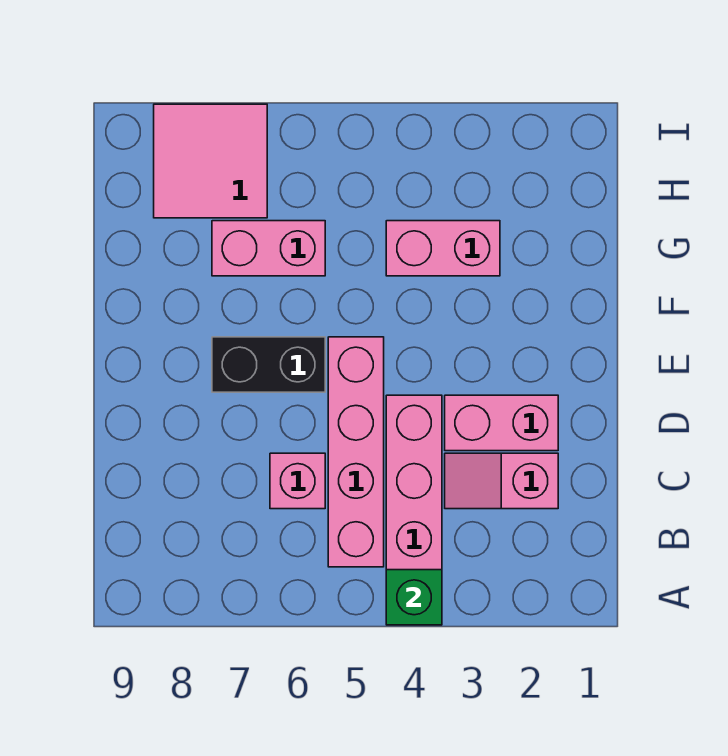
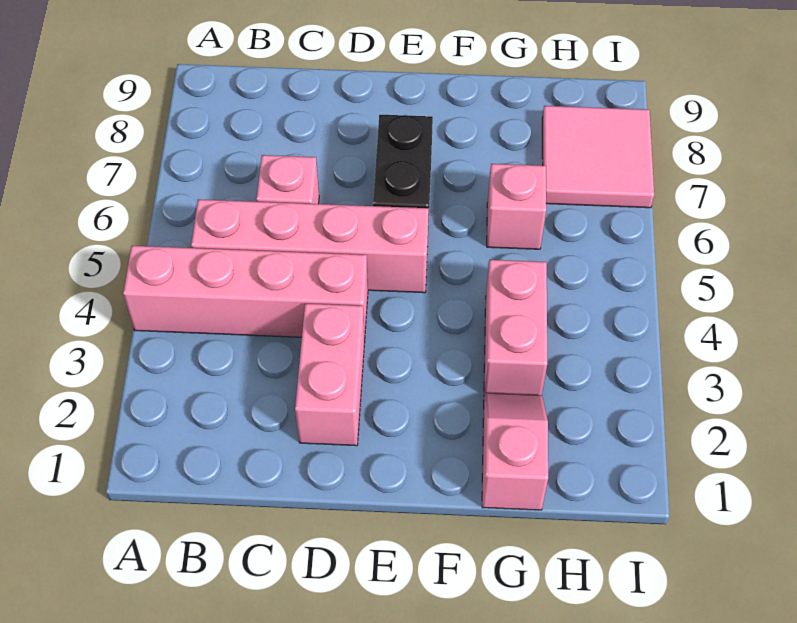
green brick A4 level 2 -> none
pink slope C2:C3 level 1 top 2 -> pink slope G1:G2 level 1 top 1
pink brick G6:G7 level 1 -> pink brick G6 level 1

